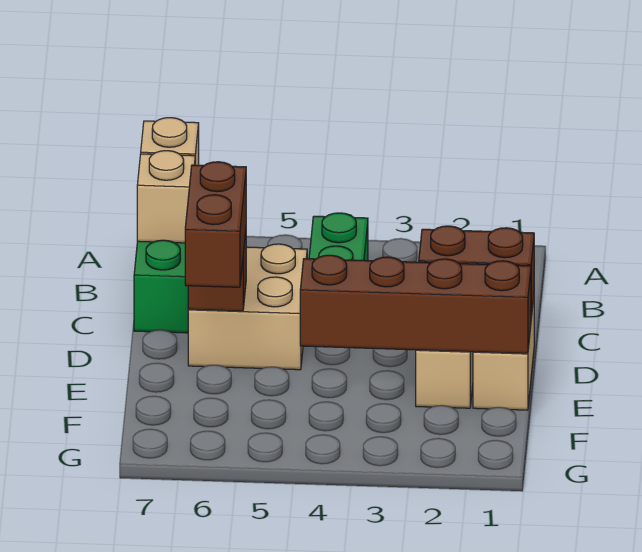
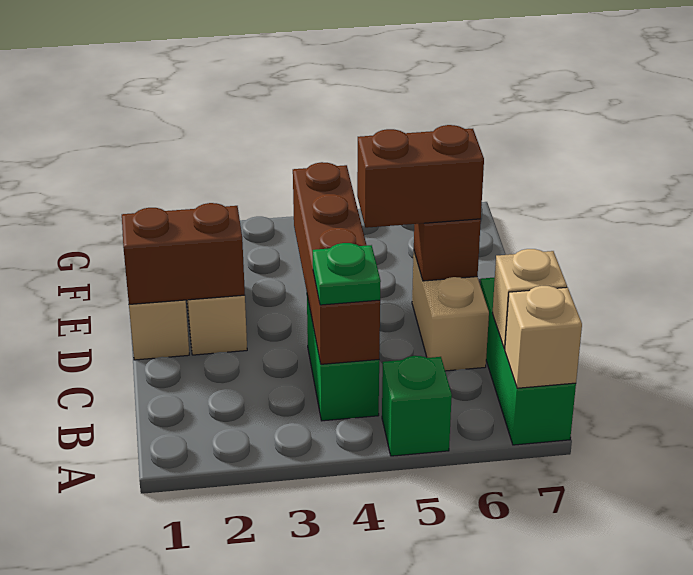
none -> green brick A5 level 1
none -> green plate B4 level 3
tan brick C5:D6 level 1 -> tan brick C6:D6 level 1
brown brick D6:E6 level 3 -> brown brick D5:D6 level 3
brown brick E1:E4 level 2 -> brown brick B4:E4 level 2

